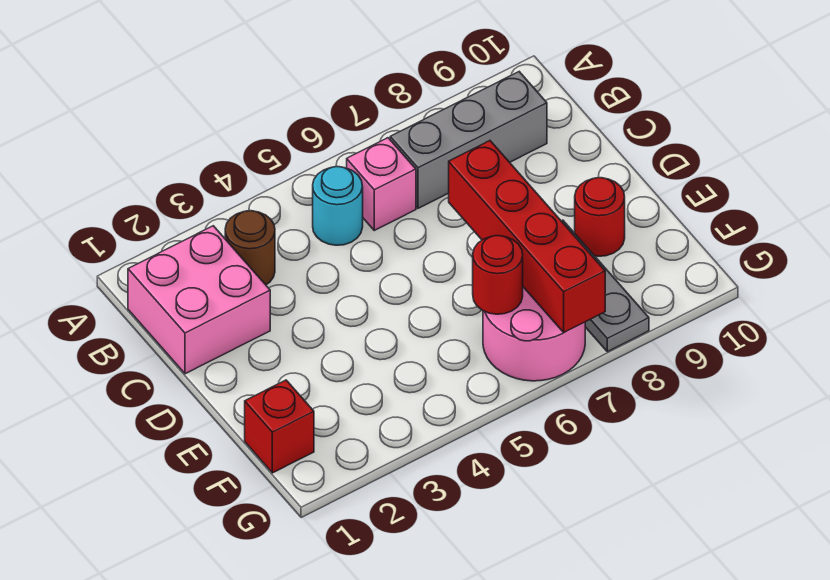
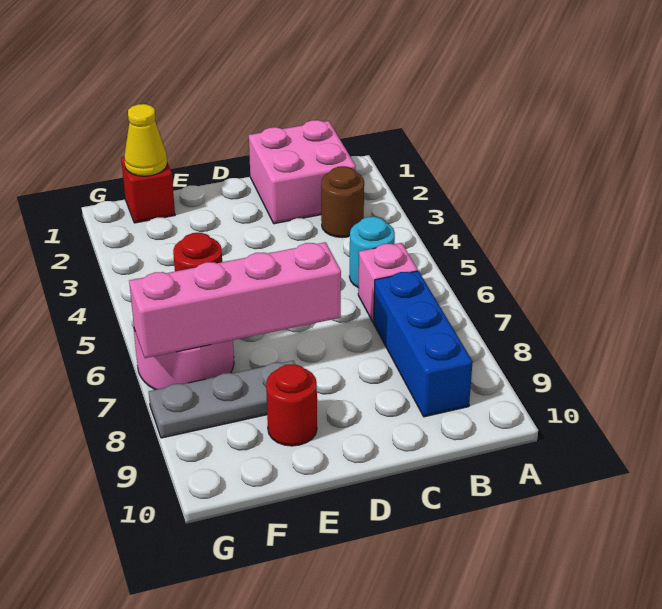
grey brick B7:B9 level 1 -> blue brick B7:B9 level 1
red brick D7:G7 level 2 -> pink brick D7:G7 level 2
none -> yellow cone F1 level 2

